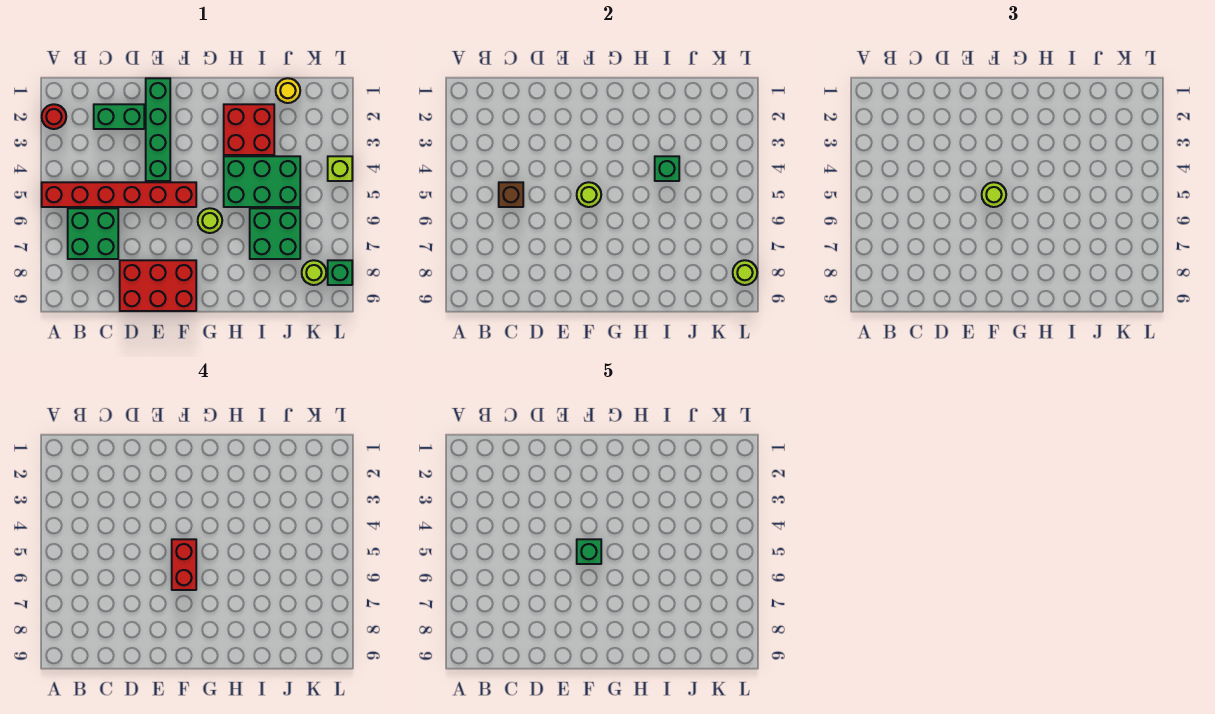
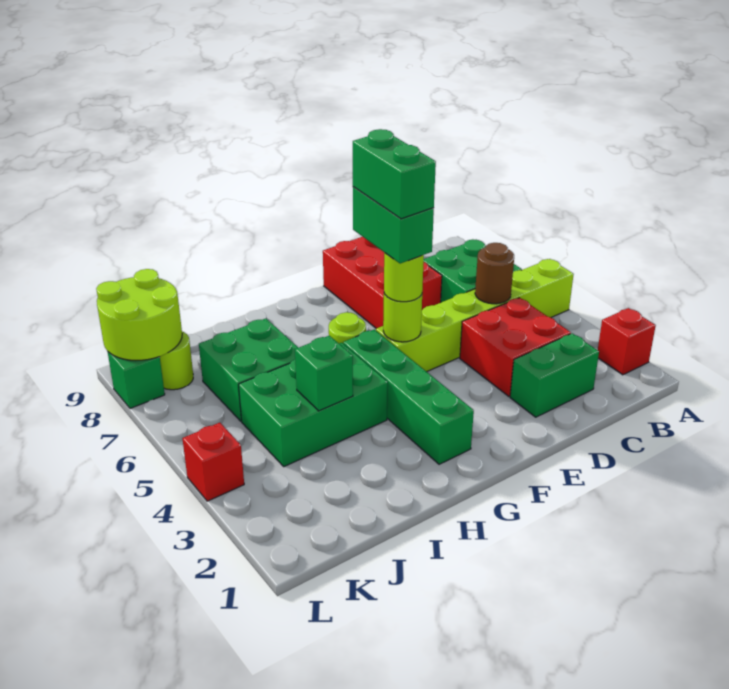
red round brick A2 level 1 -> red brick A2 level 1
red brick A5:F5 level 1 -> lime brick A5:F5 level 1
brown brick C5 level 2 -> brown round brick C5 level 2
red brick D8:F9 level 1 -> red brick D7:E9 level 1
green brick E1:E4 level 1 -> green brick G2:G5 level 1
red brick F5:F6 level 4 -> green brick F5:F6 level 4
green brick F5 level 5 -> green brick F5:F6 level 5
red brick H2:I3 level 1 -> red brick C3:D4 level 1
yellow round brick J1 level 1 -> none
lime brick L4 level 1 -> red brick L4 level 1
lime round brick L8 level 2 -> lime round brick K8:L9 level 2

